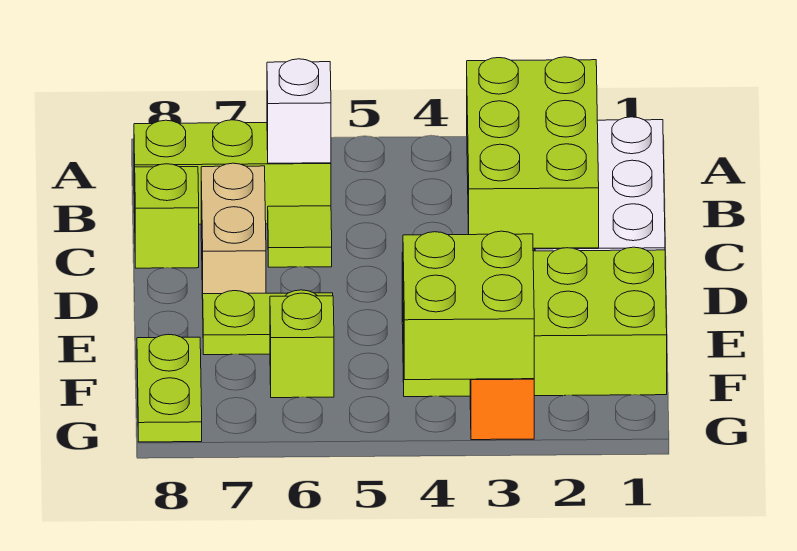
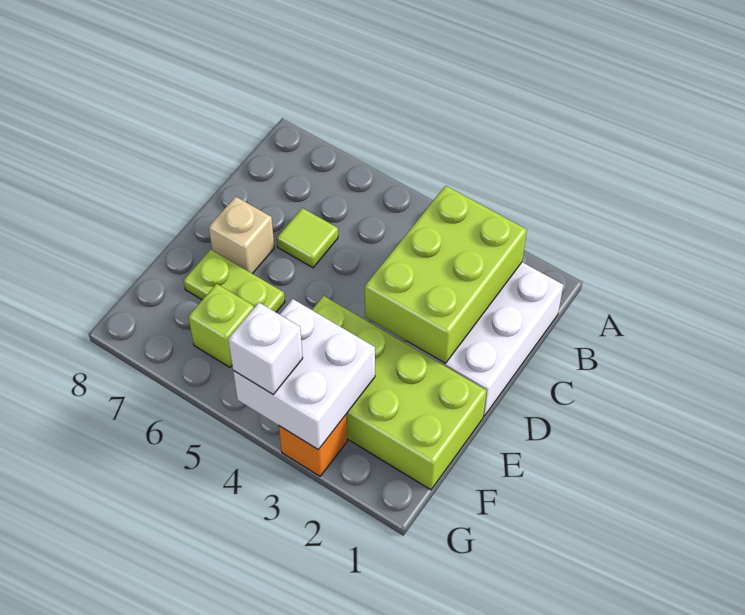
lime brick B6:B8 level 1 -> none
white brick B6 level 2 -> white brick G4 level 3
tan brick C7:D7 level 1 -> tan brick D7 level 1
lime brick C8 level 1 -> none
lime brick F3:G4 level 2 -> white brick F3:G4 level 2
lime plate F8:G8 level 1 -> none

